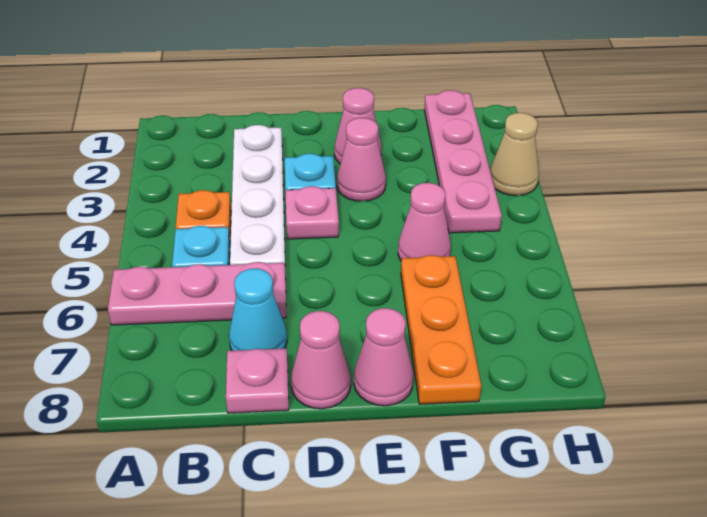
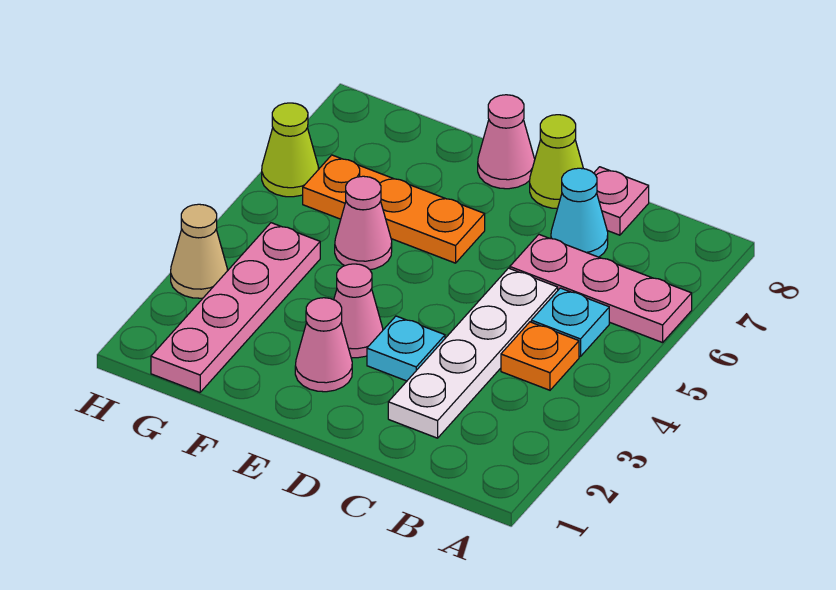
pink plate D4 level 1 -> none
pink cone D8 level 1 -> lime cone D8 level 1
orange plate F6:F8 level 1 -> orange plate E6:G6 level 1
none -> lime cone H6 level 1

